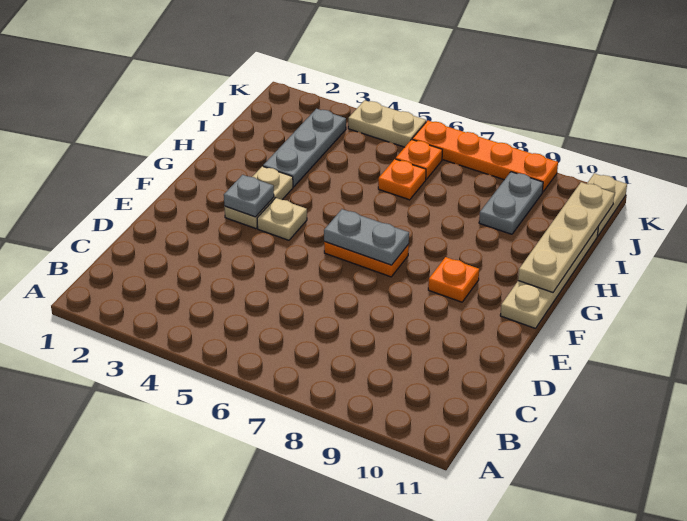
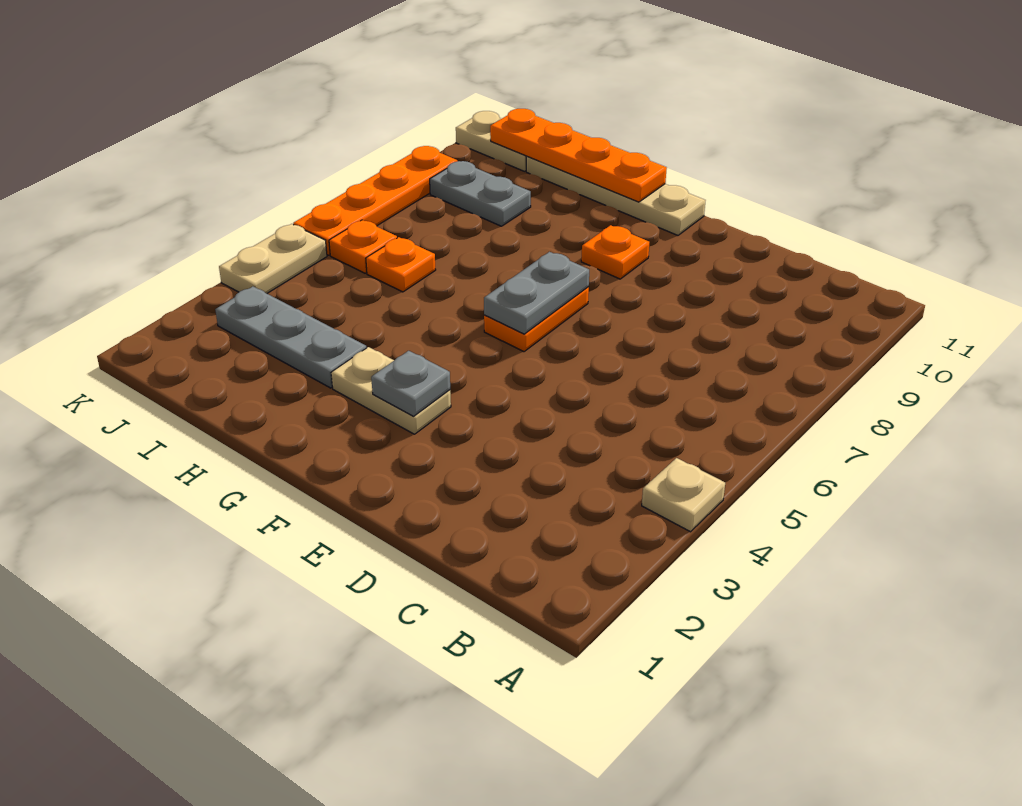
tan plate F4 level 1 -> tan plate A4 level 1
tan plate G11:J11 level 2 -> orange plate G11:J11 level 2

